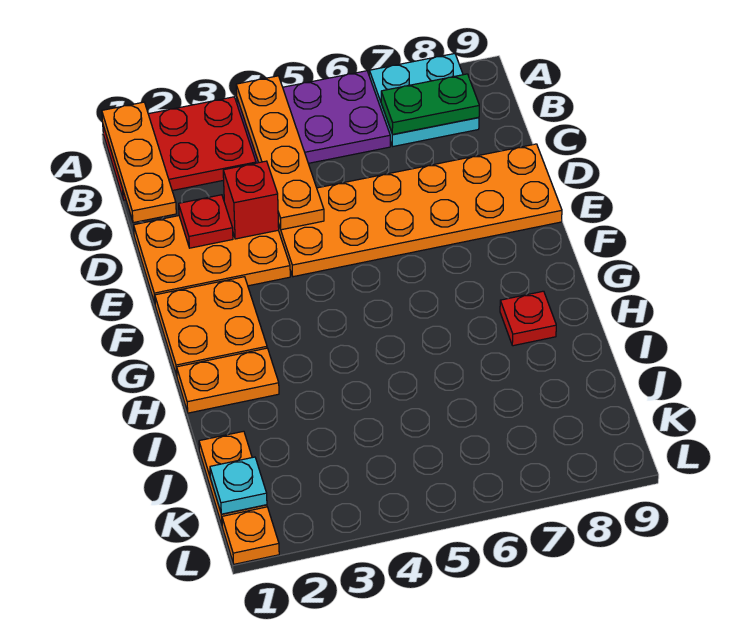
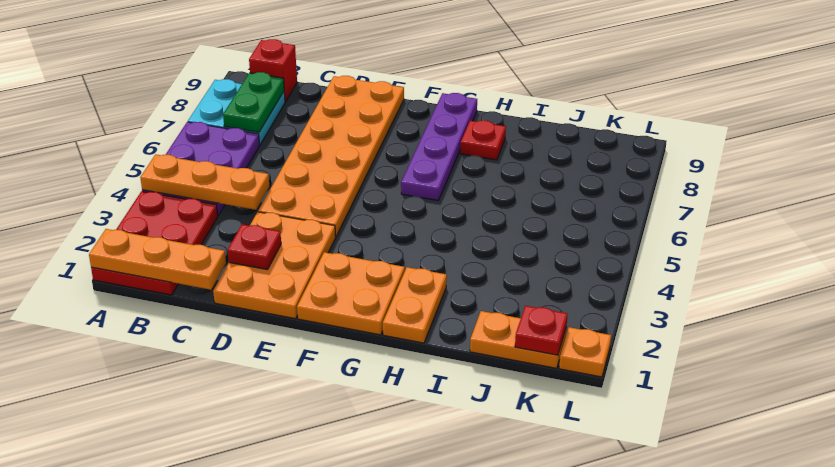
orange plate A4:D4 level 2 -> orange plate A4:C4 level 2
red brick D3 level 2 -> red brick B9 level 1
none -> purple plate G6:G9 level 1
cyan plate K1 level 2 -> red plate K1 level 2

